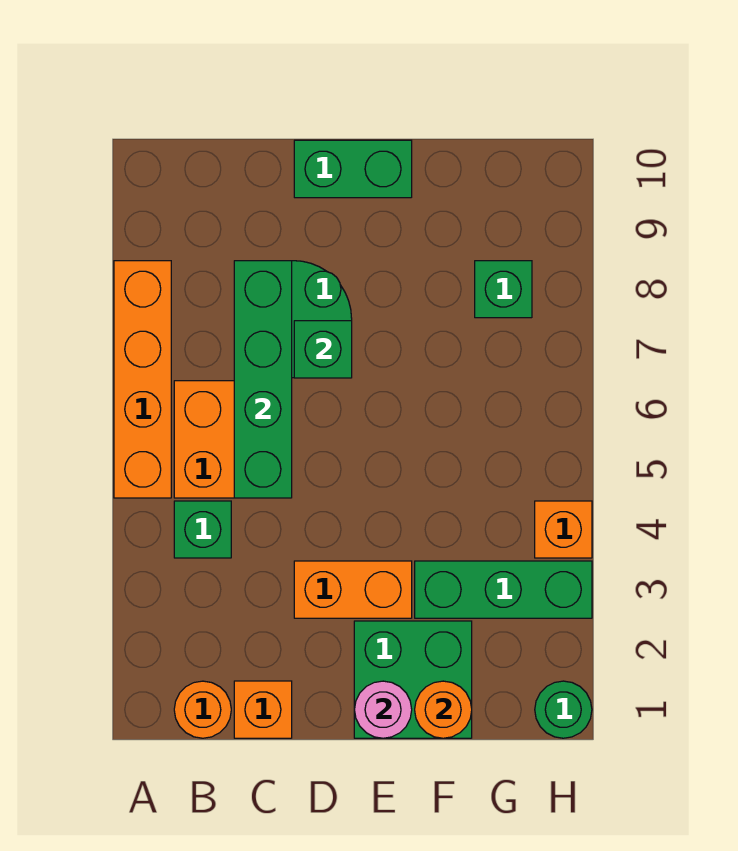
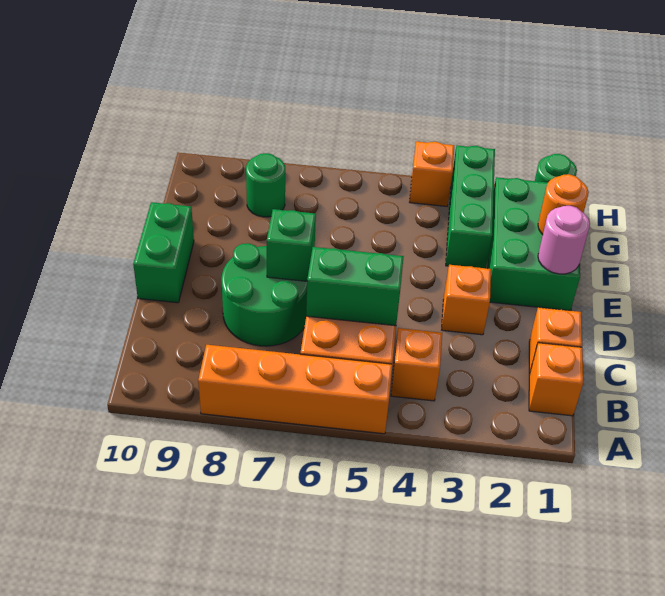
orange round brick B1 level 1 -> orange brick B1 level 1
green brick B4 level 1 -> orange brick B4 level 1
green brick C5:C8 level 2 -> green brick C5:C6 level 2
orange brick D3:E3 level 1 -> orange brick D3 level 1
green brick E1:F2 level 1 -> green brick E1:G2 level 1
green brick G8 level 1 -> green round brick G8 level 1

